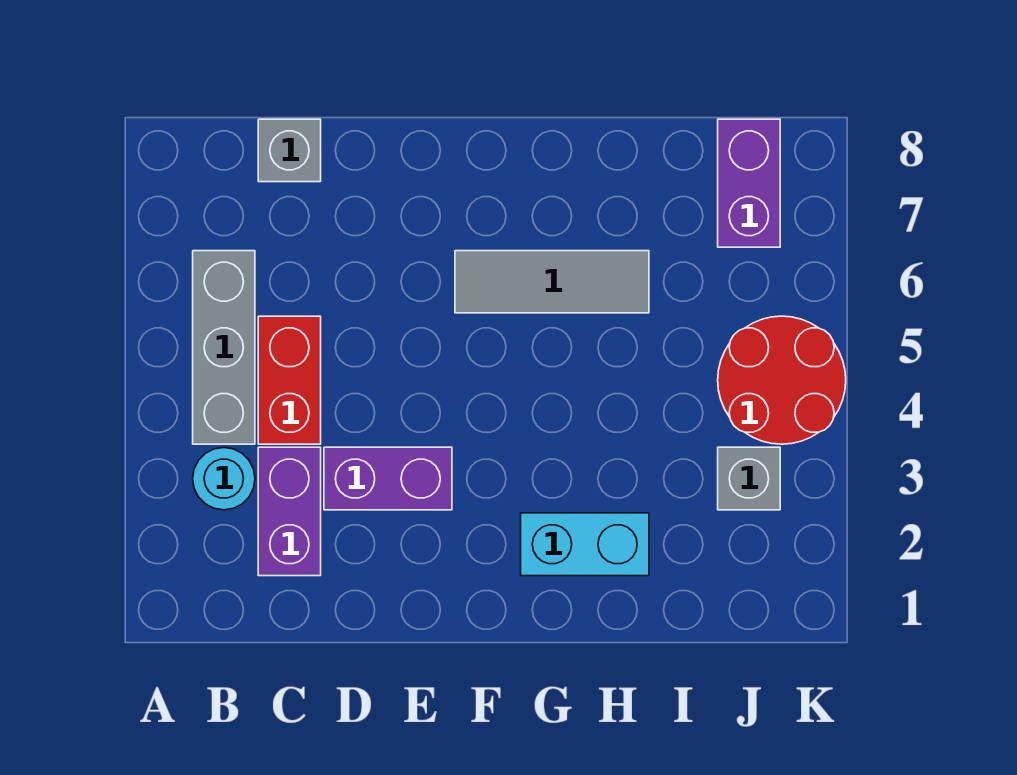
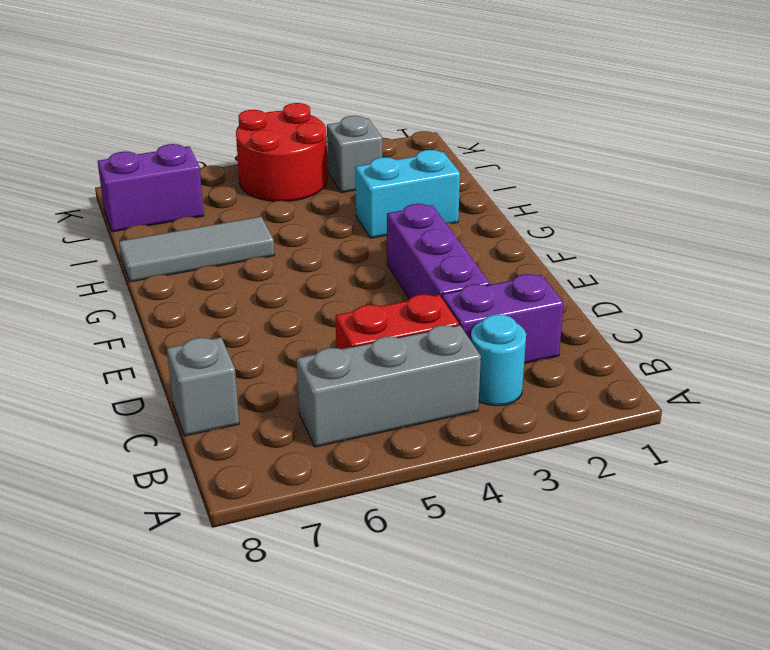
purple brick D3:E3 level 1 -> purple brick D3:F3 level 1
grey tile F6:H6 level 1 -> grey tile H6:H8 level 1
cyan brick G2:H2 level 1 -> cyan brick H2:H3 level 1

